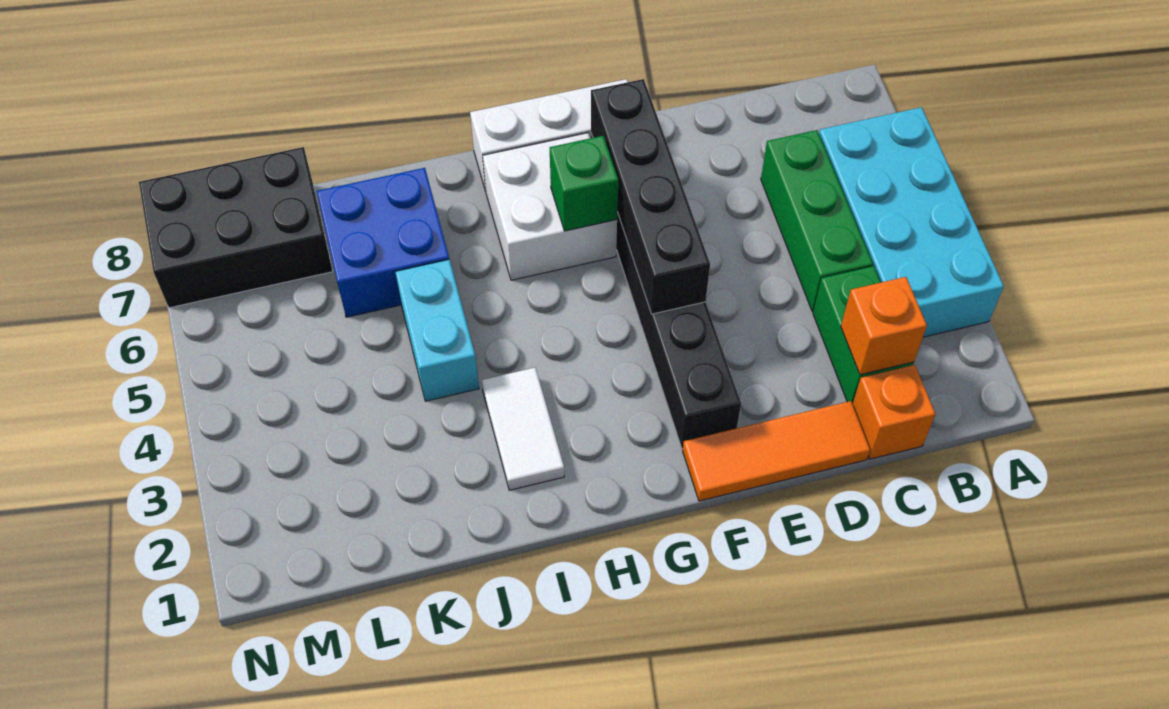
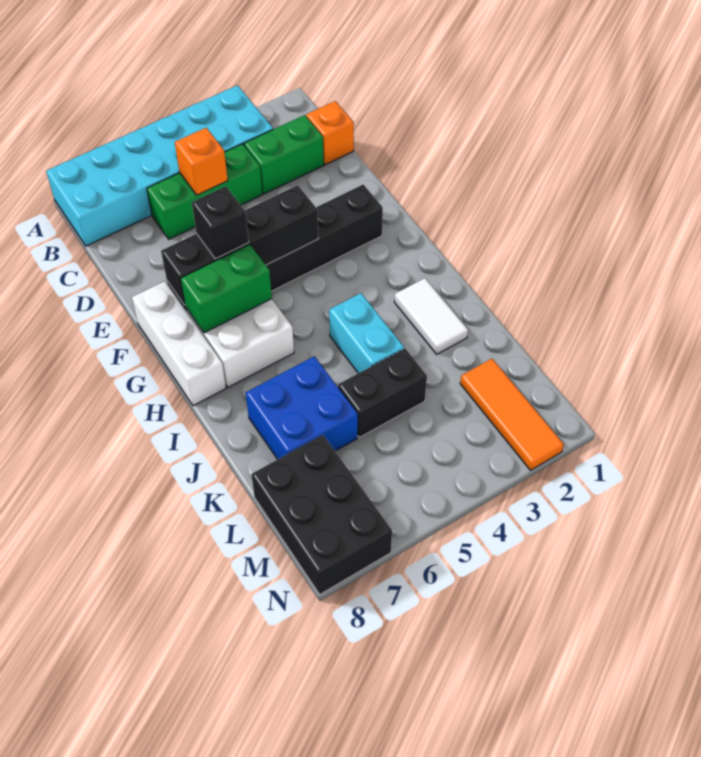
cyan brick A3:B6 level 1 -> cyan brick A3:B8 level 1
orange brick C2 level 2 -> orange brick C5 level 2
orange tile D1:F1 level 1 -> orange tile L2:N2 level 1
none -> black brick F6 level 3
green brick G6 level 2 -> green brick G6:G7 level 2
white tile I2:I3 level 1 -> white tile I2:J2 level 1
cyan brick J4:J5 level 1 -> cyan brick I4:J4 level 1
none -> black brick K4:K5 level 1

